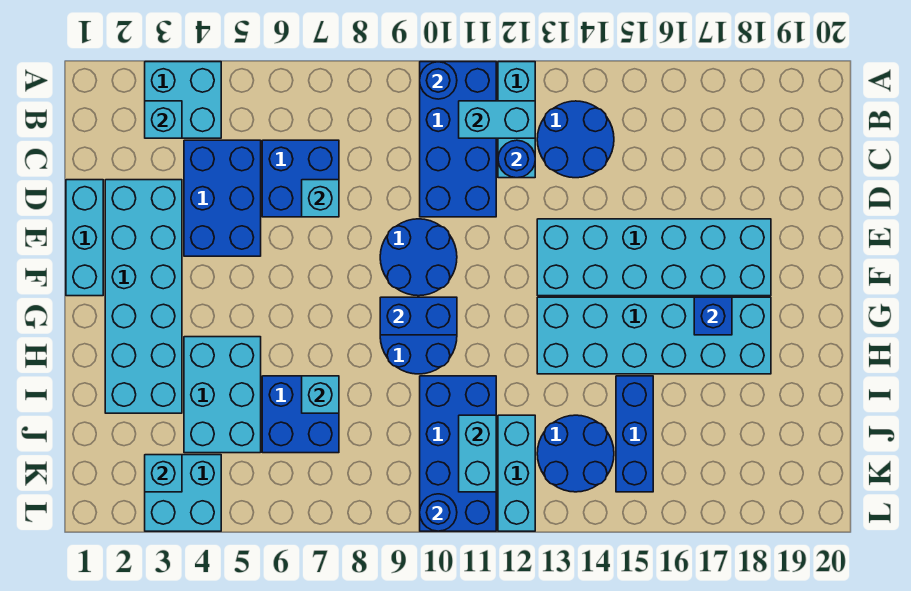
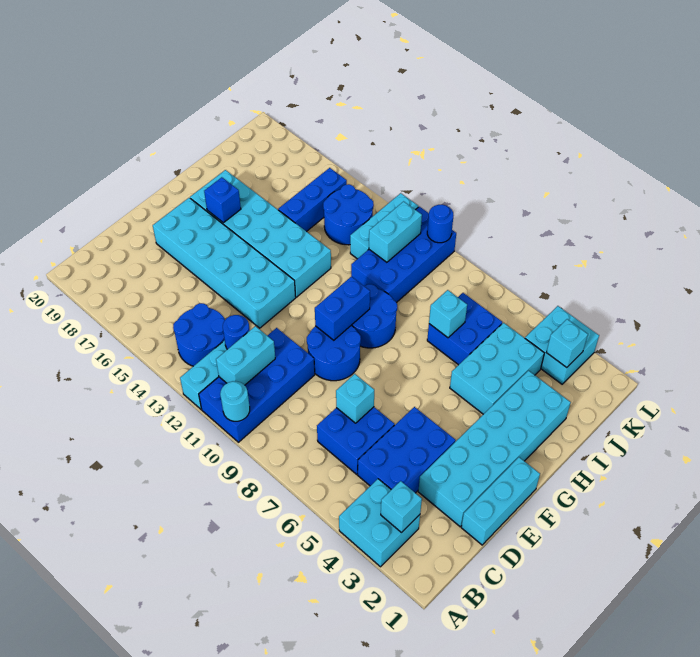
blue round brick A10 level 2 -> cyan round brick A10 level 2
cyan brick B11:B12 level 2 -> cyan brick B11:C11 level 2
blue brick G9:G10 level 2 -> blue brick F10:G10 level 2

